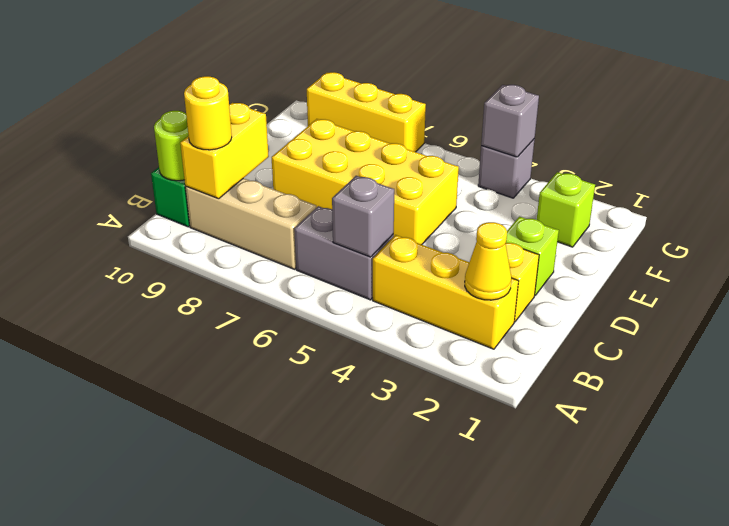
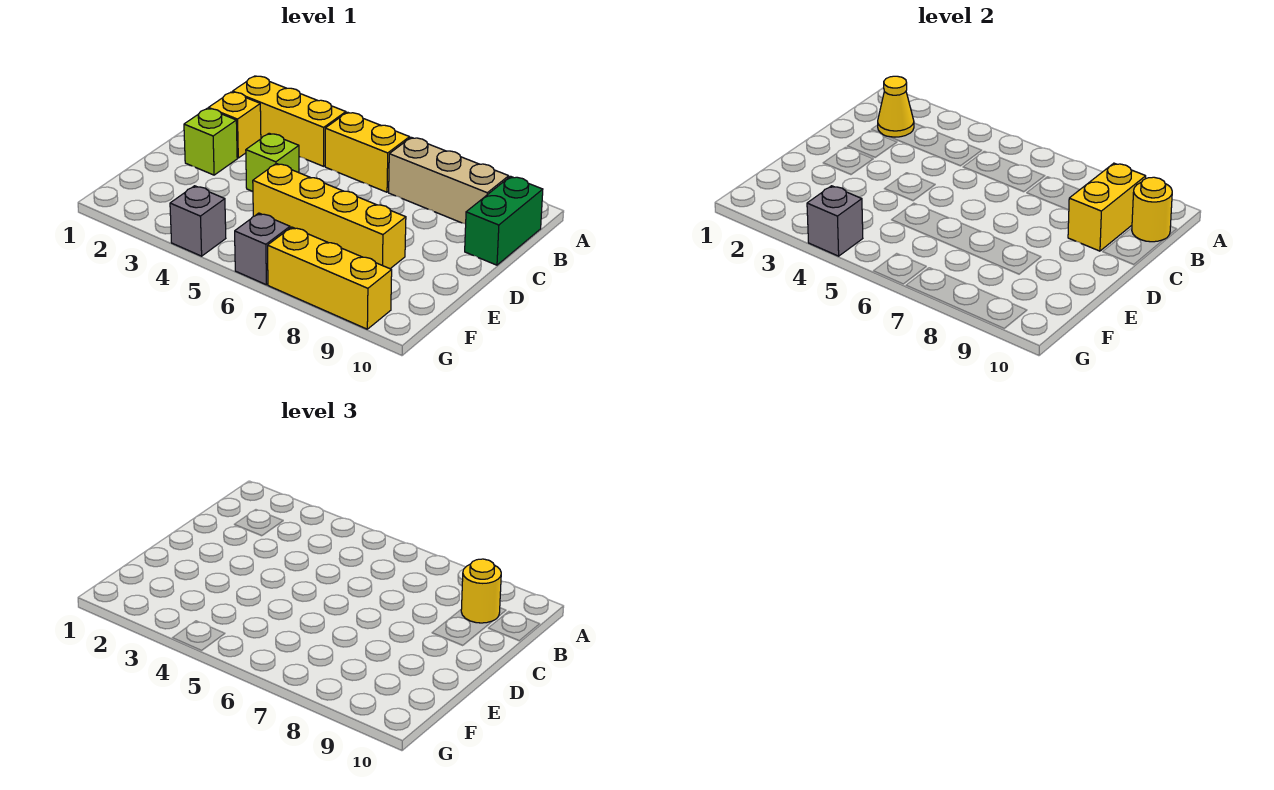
grey brick B5:B6 level 1 -> yellow brick B5:B6 level 1
grey brick B5 level 2 -> grey brick G6 level 1
lime round brick B10 level 2 -> yellow round brick B10 level 2
yellow brick D5:E8 level 1 -> yellow brick E5:E8 level 1
lime brick F2 level 1 -> lime brick D4 level 1

